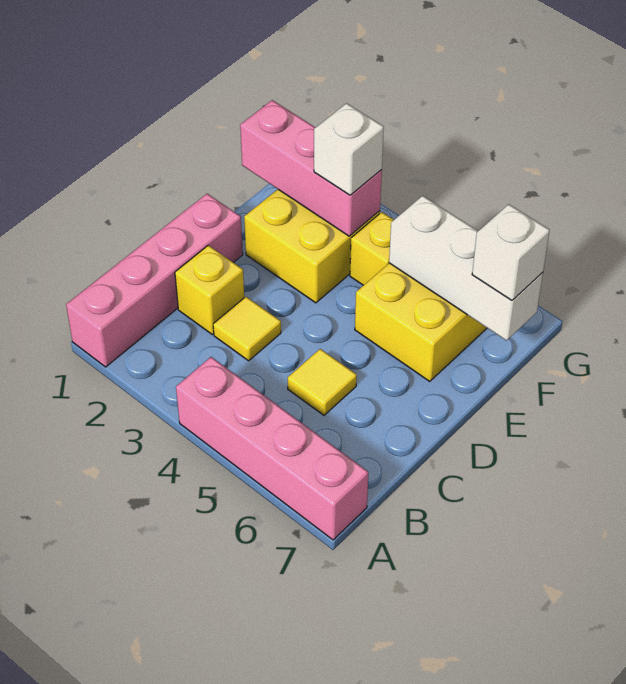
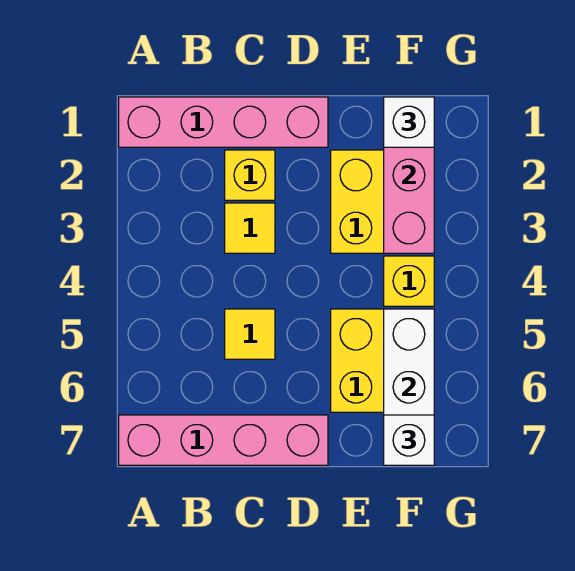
pink brick A4:A7 level 1 -> pink brick A7:D7 level 1
white brick F3 level 3 -> white brick F1 level 3

